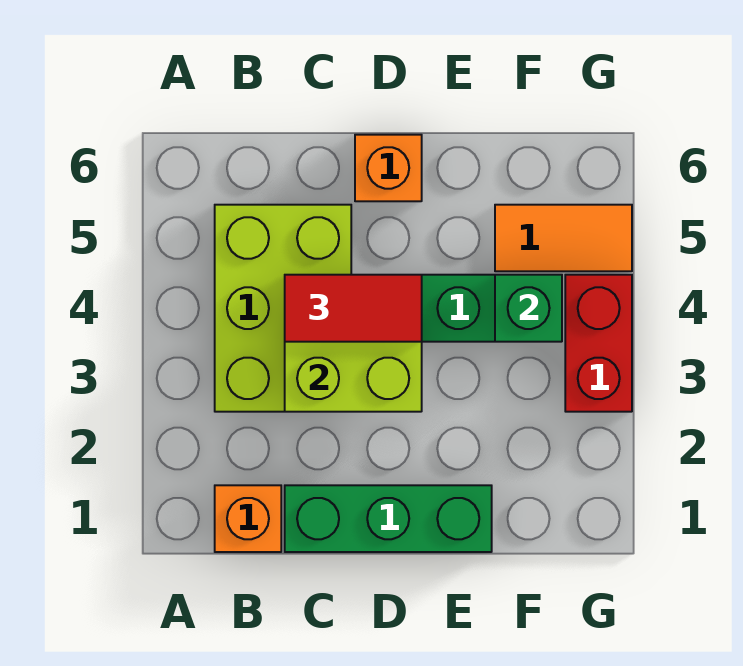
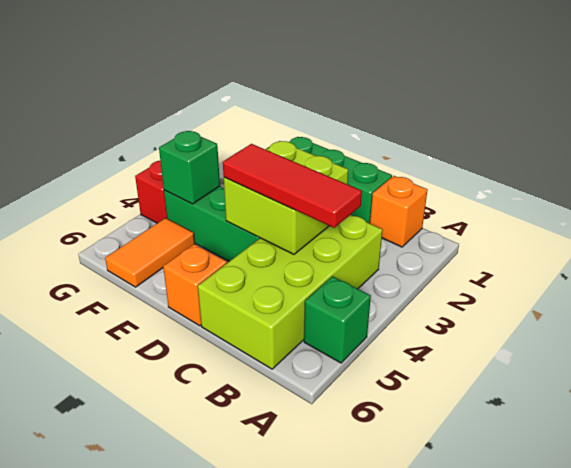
none -> green brick A5 level 1
lime brick B3:C5 level 1 -> lime brick B3:C6 level 1
red tile C4:D4 level 3 -> red tile B4:D4 level 3
orange tile F5:G5 level 1 -> orange tile F5:F6 level 1

